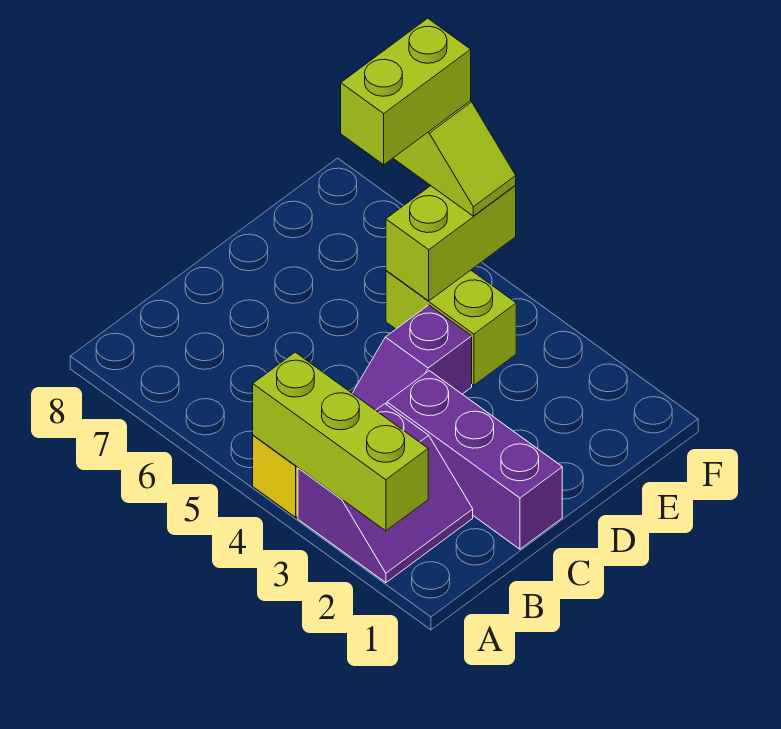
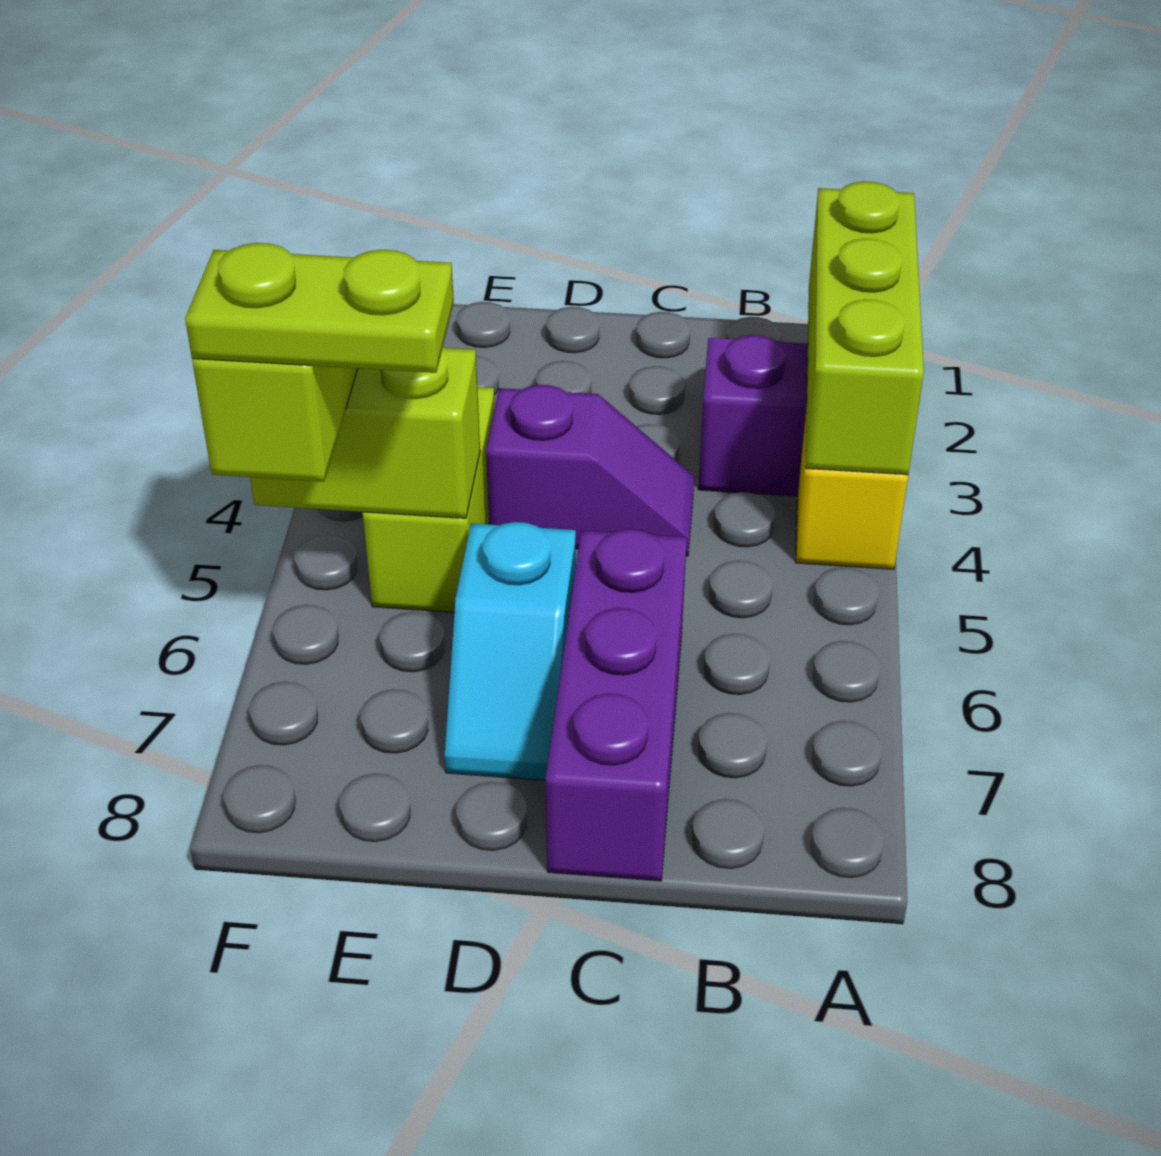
purple brick C1:C3 level 1 -> purple brick C6:C8 level 1
none -> cyan slope D6:D7 level 1 top 6
lime brick E6:F6 level 4 -> lime plate E6:F6 level 4

